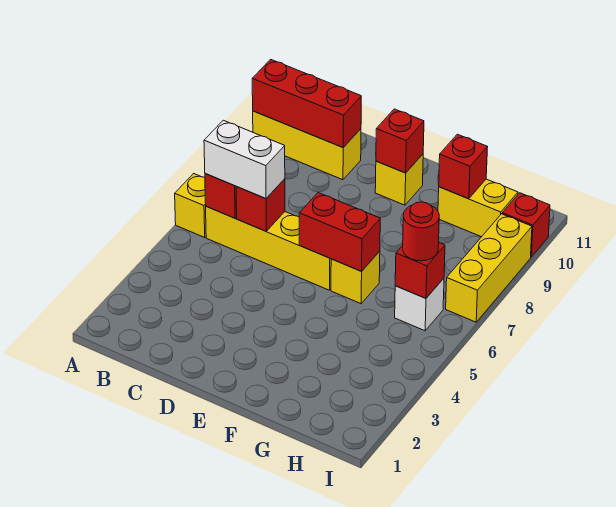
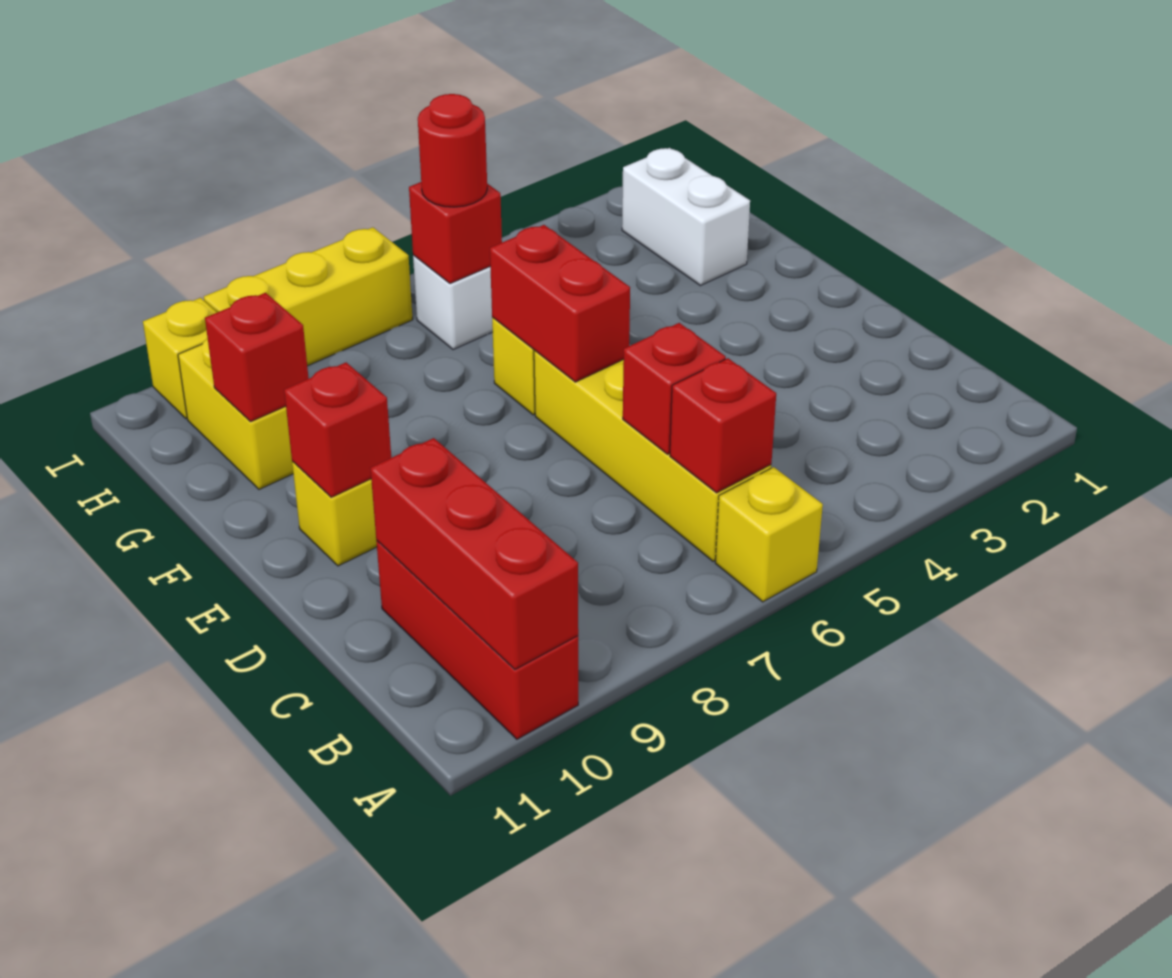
yellow brick A10:C10 level 1 -> red brick A10:C10 level 1
white brick B6:C6 level 3 -> white brick G2:H2 level 1
red brick I10 level 1 -> yellow brick I10 level 1

